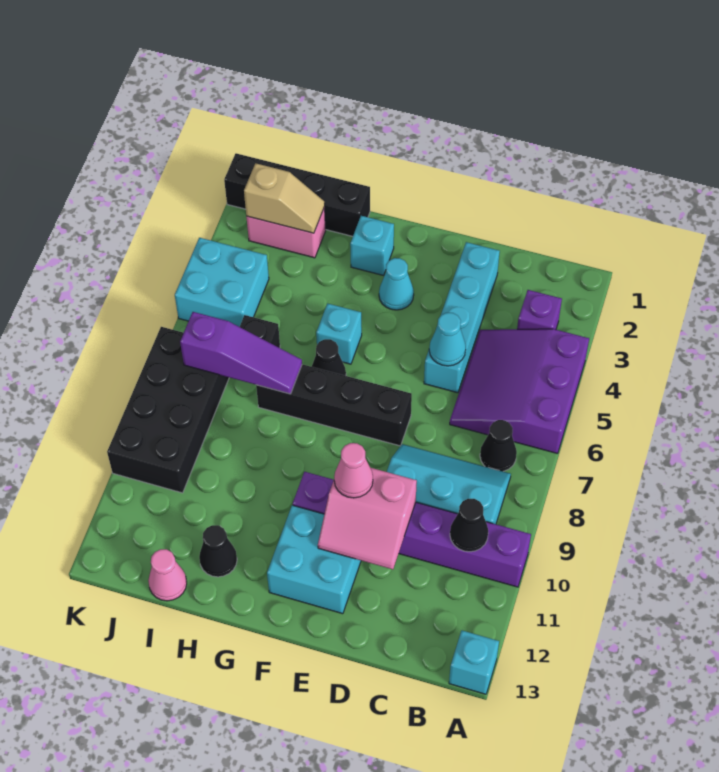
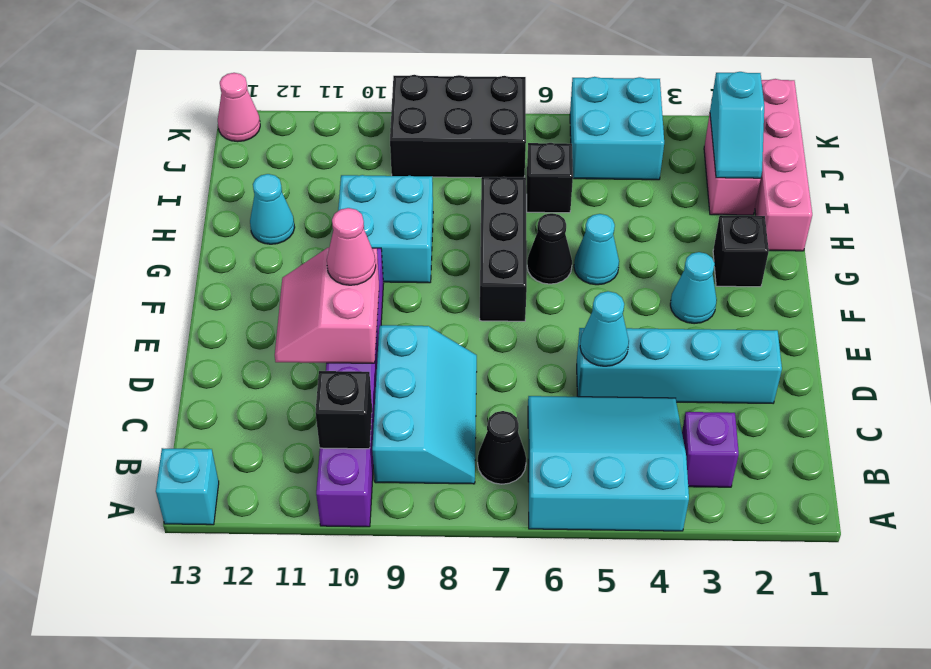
purple slope A4:C6 level 1 top A -> cyan slope A4:C6 level 1 top A
black cone B10 level 2 -> black brick B10 level 2
black brick E7:H7 level 1 -> black brick F7:H7 level 1
cyan brick E11:F12 level 1 -> cyan brick G9:H10 level 1
cyan brick G2 level 1 -> black brick G2 level 1
cyan brick G5 level 1 -> cyan cone G5 level 1
black brick H1:K1 level 1 -> pink brick H1:K1 level 1
purple slope H7:J7 level 2 top J -> none
black cone H12 level 1 -> cyan cone H12 level 1
tan slope I2:J2 level 2 top J -> cyan slope I2:J2 level 2 top J
pink cone I13 level 1 -> pink cone K13 level 1
black brick J7:K10 level 1 -> black brick J7:K9 level 1

